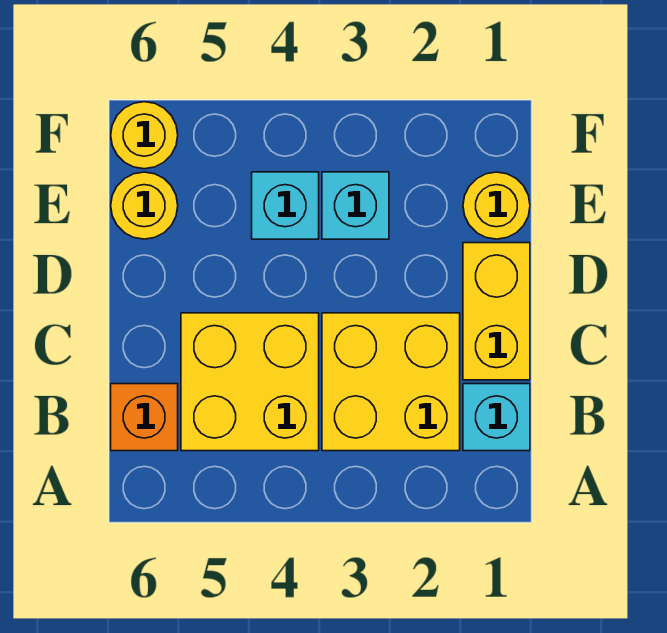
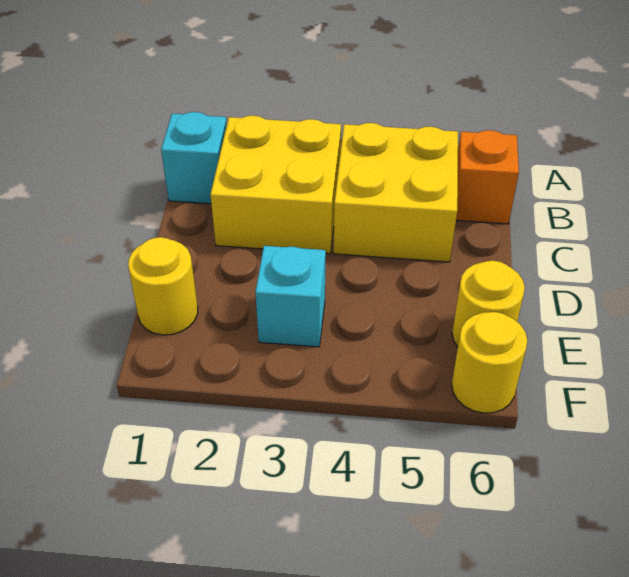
yellow brick C1:D1 level 1 -> none
cyan brick E4 level 1 -> none

